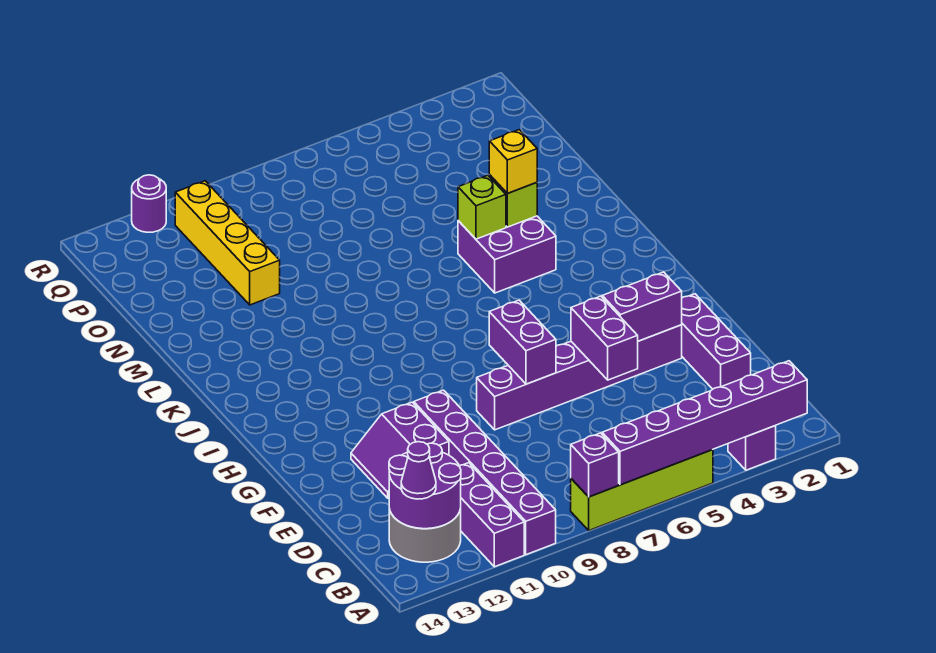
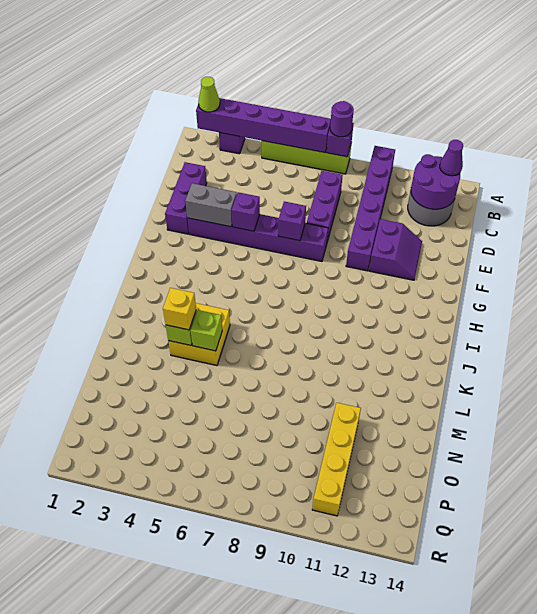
none -> lime cone A2 level 3
purple brick A11:C11 level 1 -> purple brick C8:E8 level 1
purple brick E5:F5 level 2 -> purple brick F5 level 2
purple brick F3:F4 level 2 -> grey brick F3:F4 level 2
purple brick F7:G7 level 2 -> purple brick F7 level 2
purple brick K4:L5 level 1 -> yellow brick K4:L5 level 1
purple round brick R12 level 1 -> purple round brick A8 level 3

